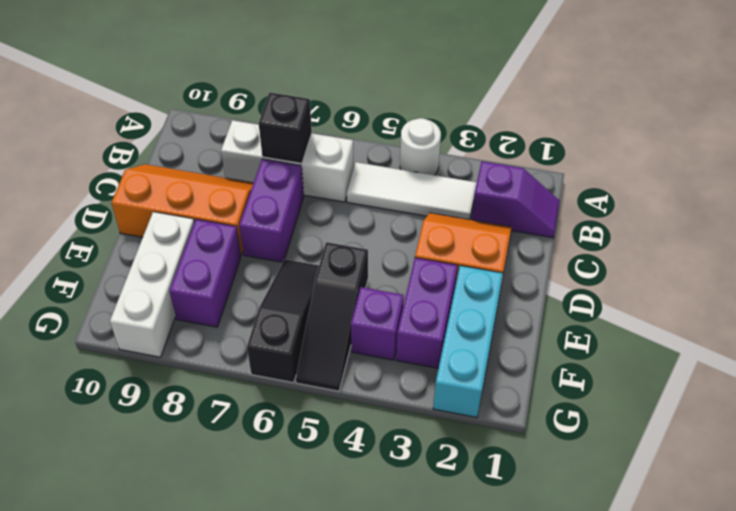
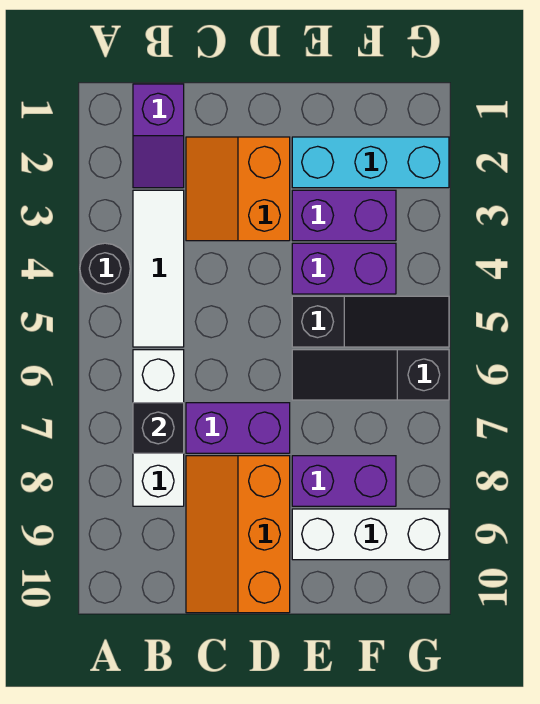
white round brick A4 level 1 -> black round brick A4 level 1
purple slope B1:B2 level 1 top 2 -> purple slope B1:B2 level 1 top 1
purple brick F4 level 1 -> purple brick E4:F4 level 1

